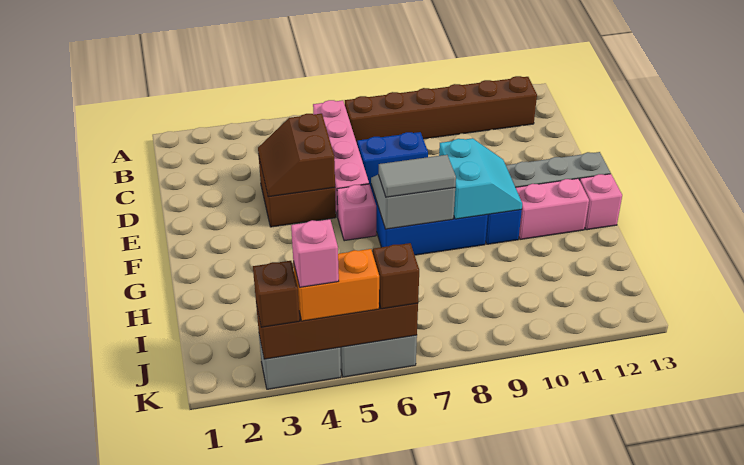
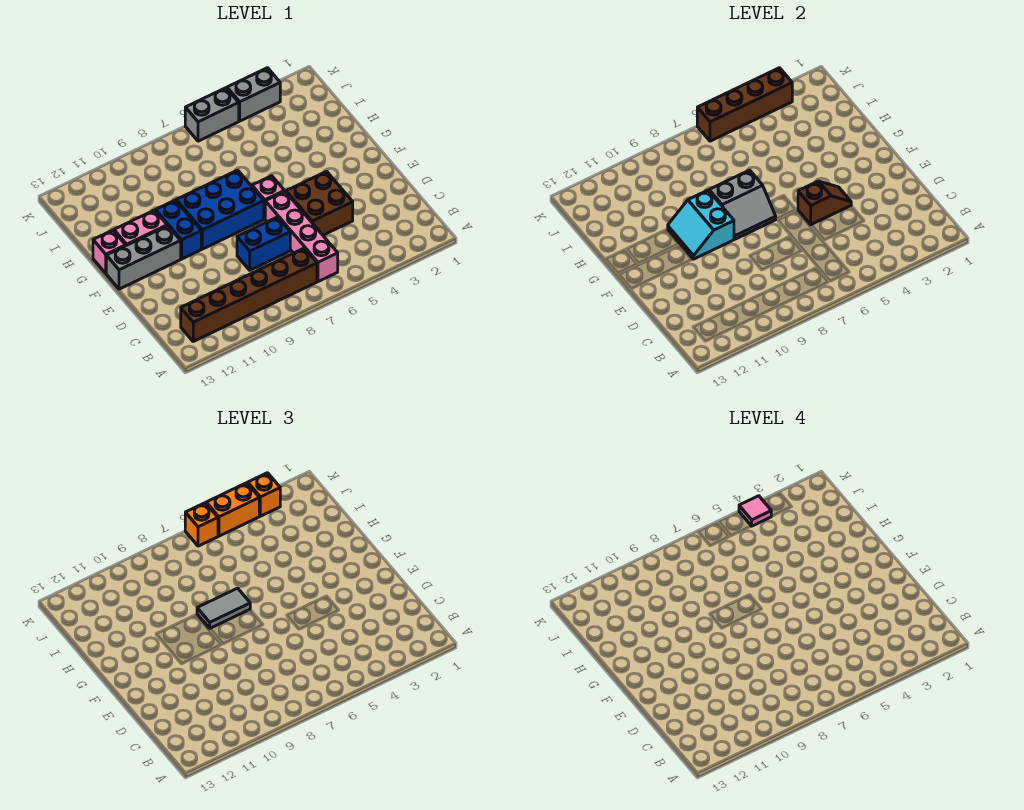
brown slope D4:E5 level 2 top 5 -> brown slope E4:E5 level 2 top 5
brown brick K3 level 3 -> orange brick K3 level 3
pink brick K4 level 4 -> pink tile K4 level 4
brown brick K6 level 3 -> orange brick K6 level 3

